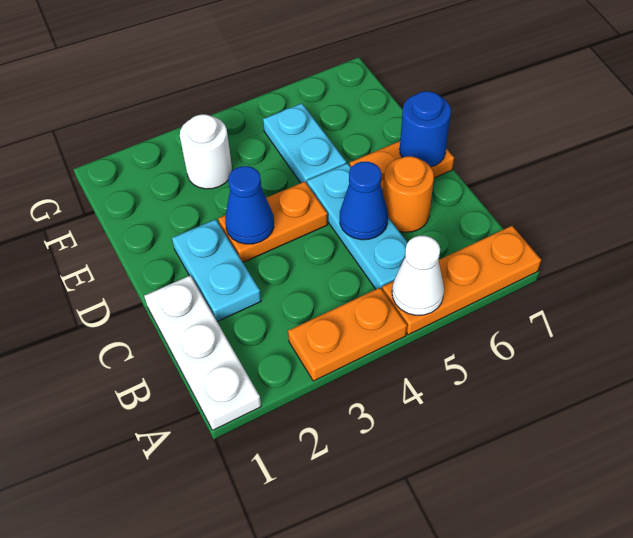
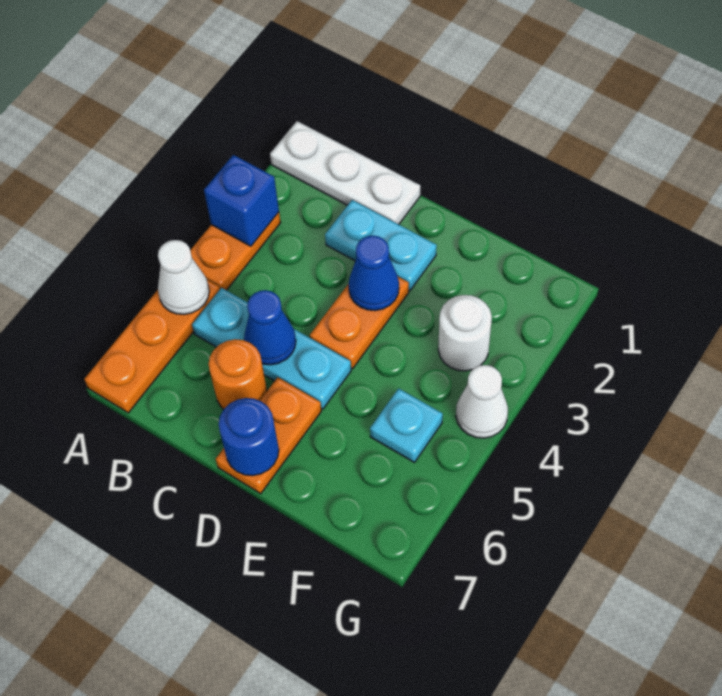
none -> blue brick A3 level 2
cyan plate E5:F5 level 1 -> cyan plate F5 level 1
none -> white cone G4 level 1

